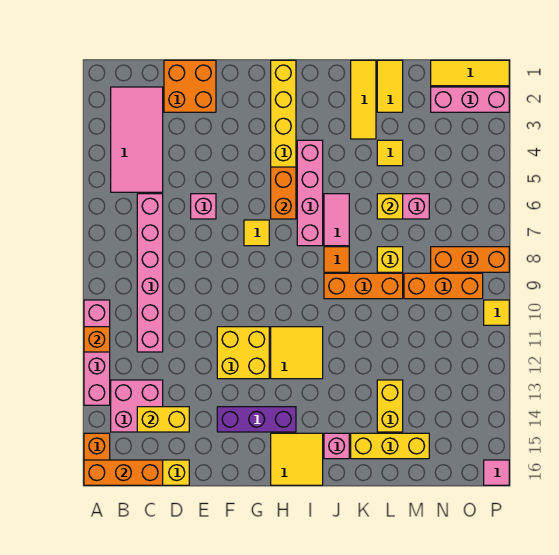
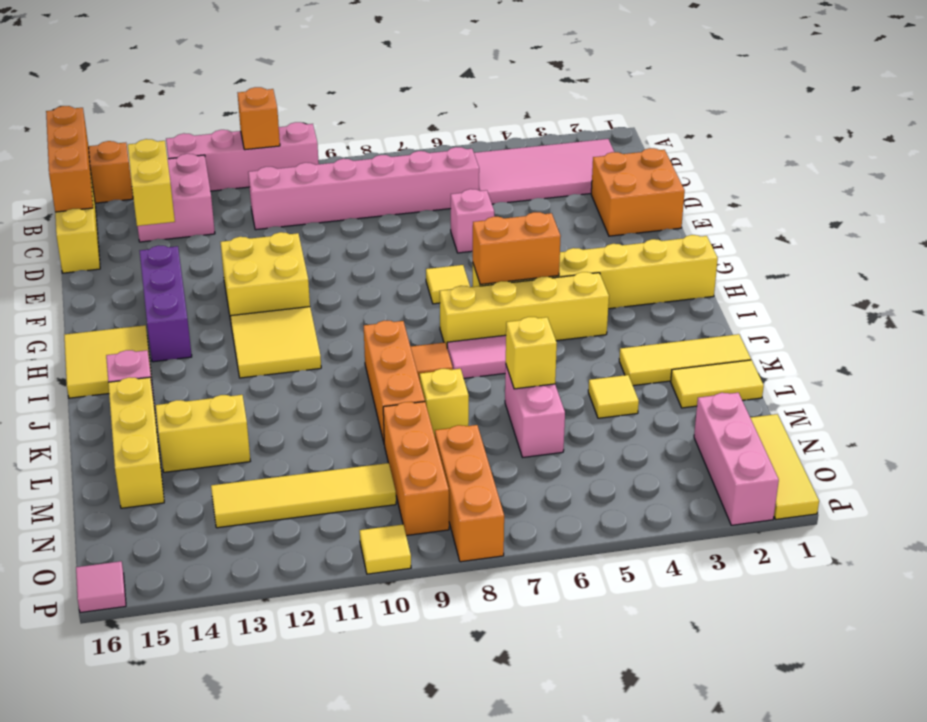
pink brick I4:I7 level 1 -> yellow brick I4:I7 level 1
none -> yellow tile N10:N13 level 1

